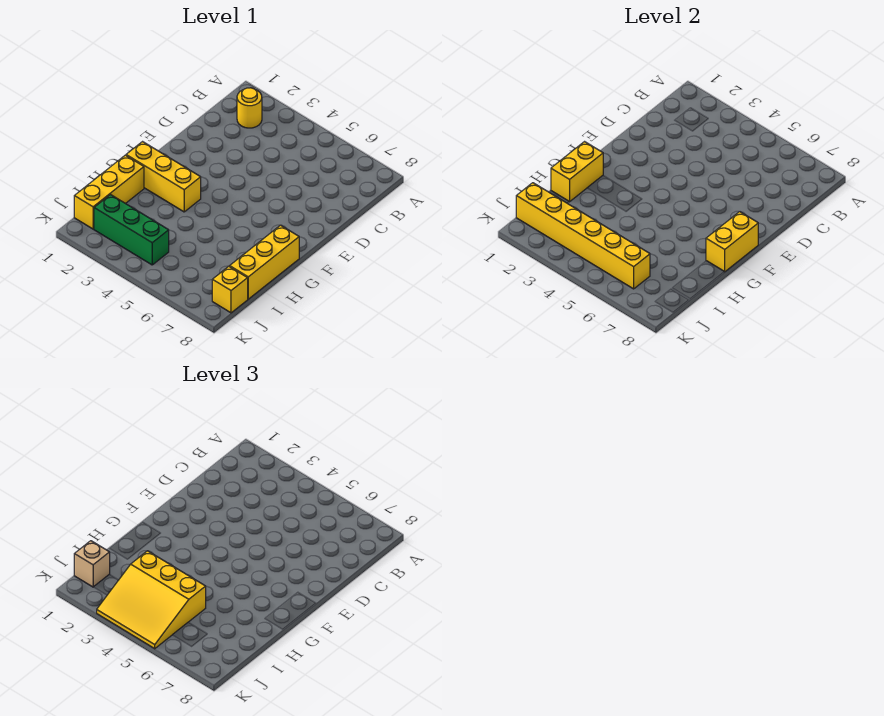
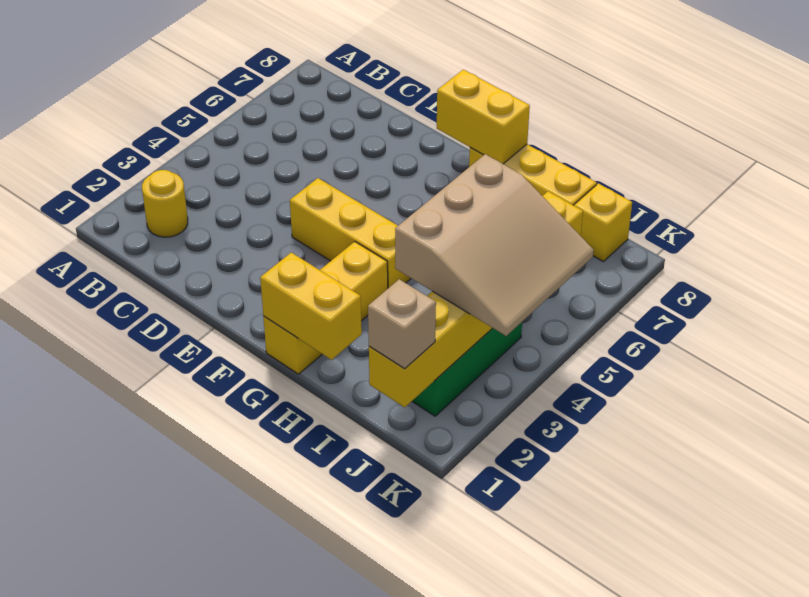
yellow brick H1:J1 level 1 -> yellow brick E4:G4 level 1
yellow slope I3:K5 level 3 top I -> tan slope I3:K5 level 3 top I

